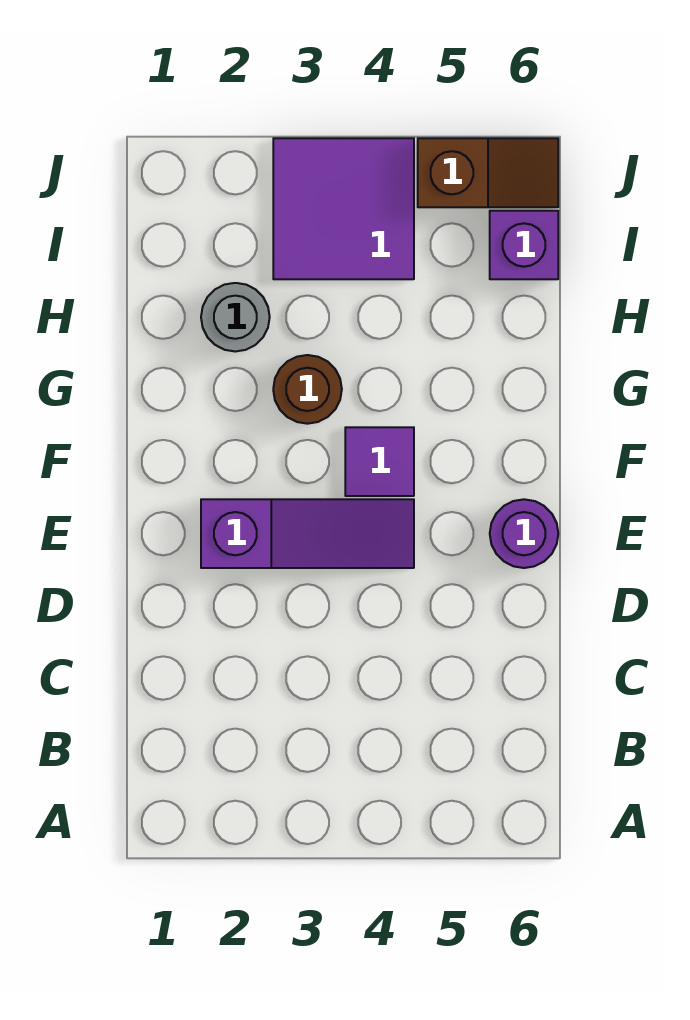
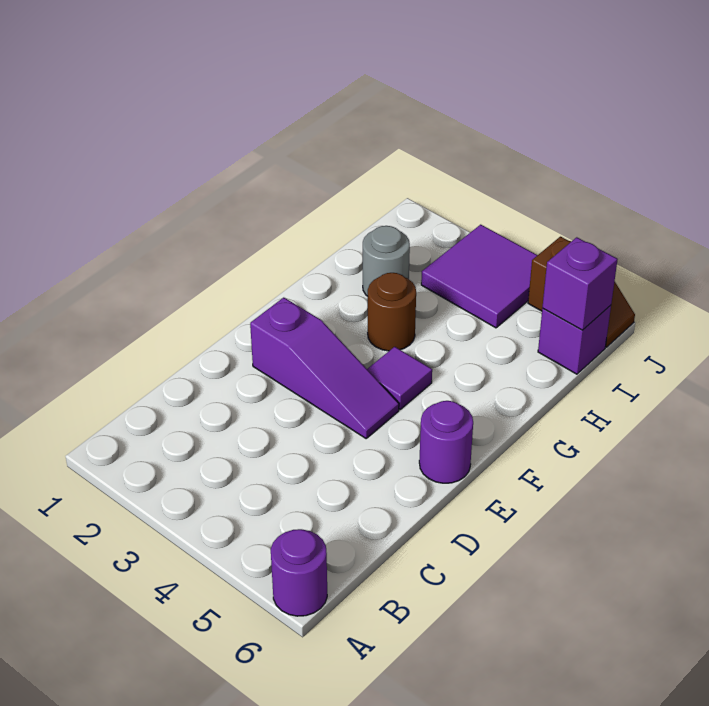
none -> purple round brick A6 level 1
none -> purple brick I6 level 2

